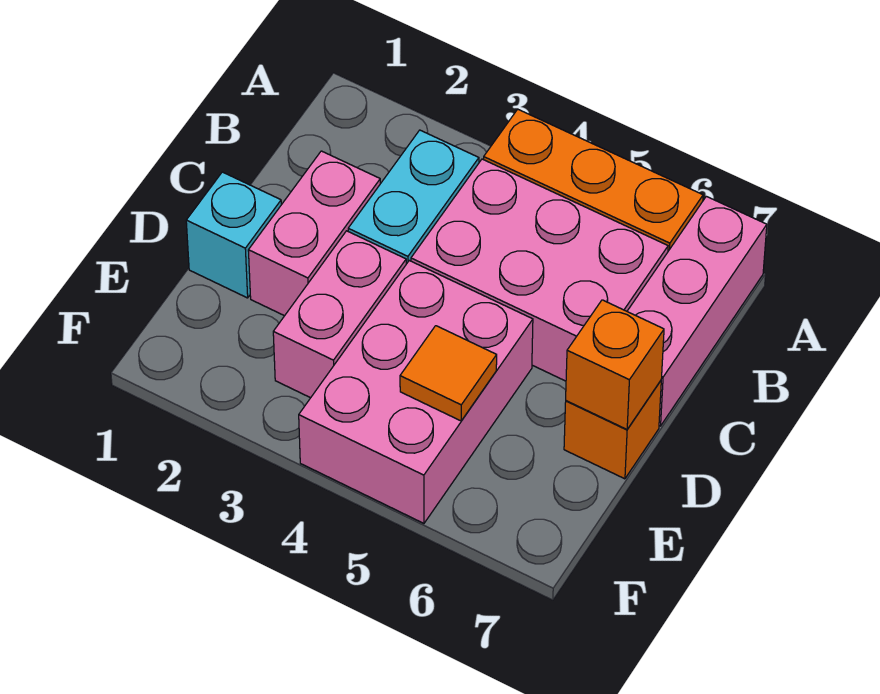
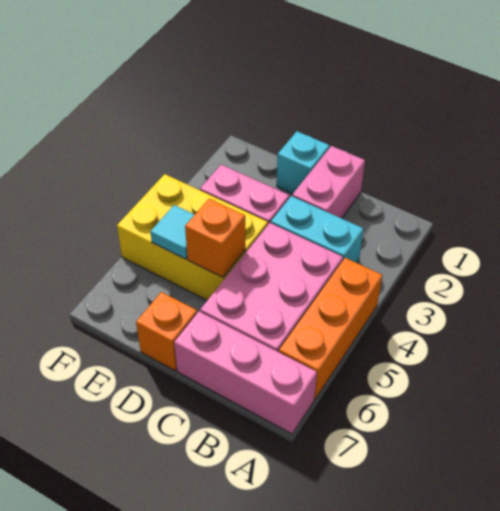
pink brick C2:D2 level 1 -> pink brick C1:C2 level 1
pink brick D4:F5 level 1 -> yellow brick D4:F5 level 1
orange brick D7 level 2 -> orange brick D5 level 2
orange tile E5 level 2 -> cyan tile E5 level 2

